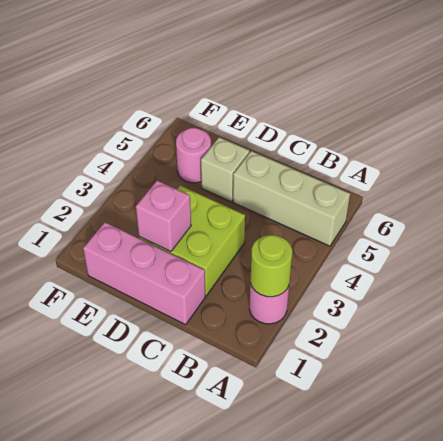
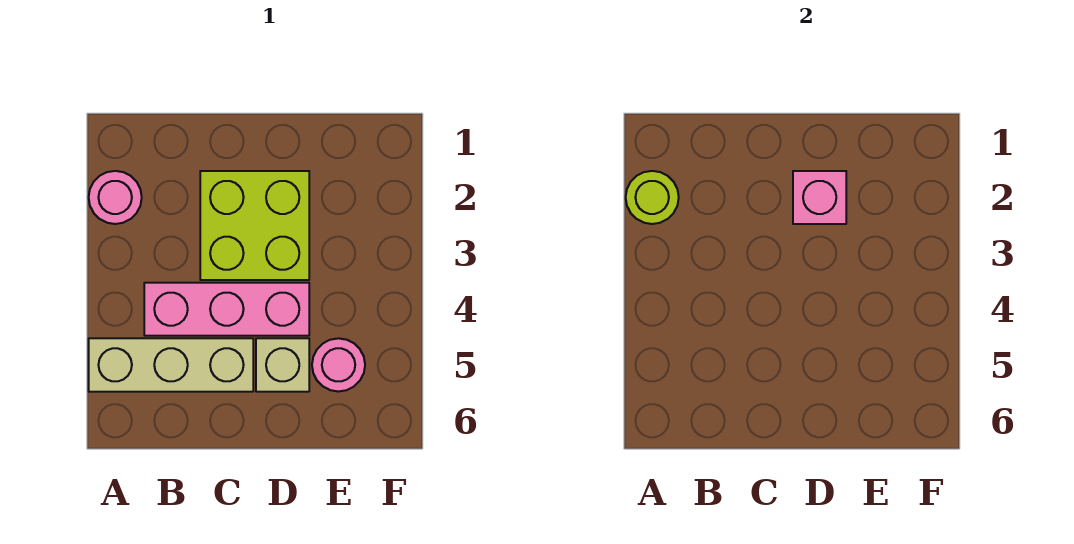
pink brick C1:E1 level 1 -> pink brick B4:D4 level 1

